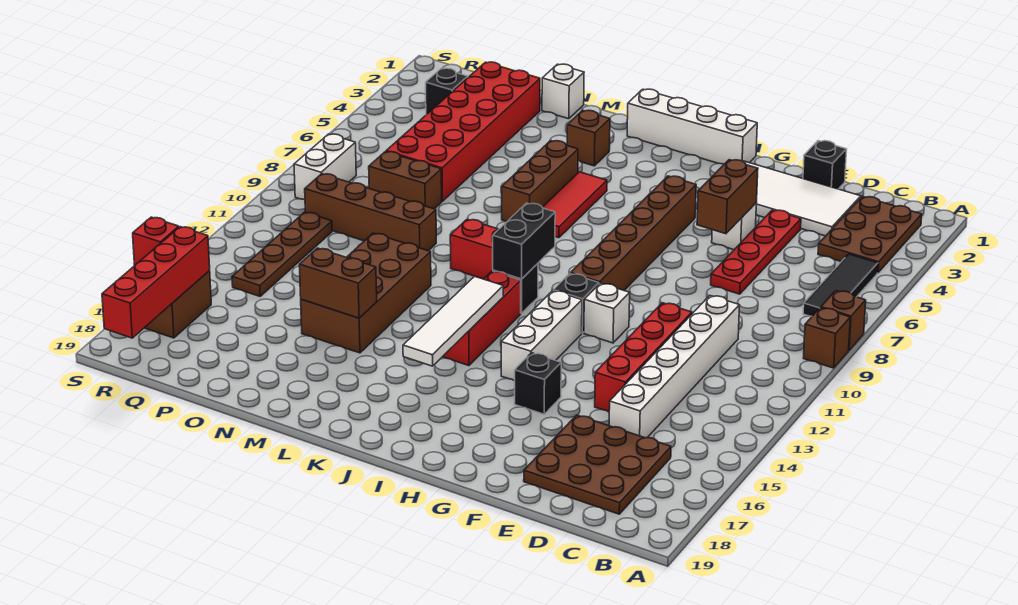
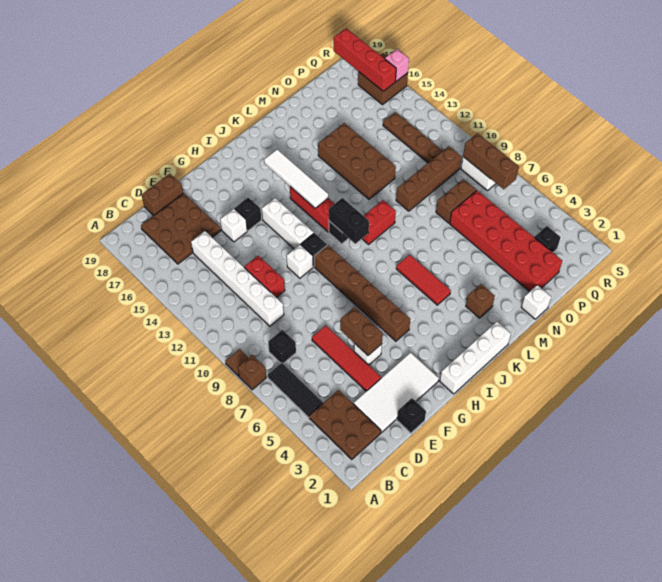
brown brick A9 level 1 -> brown tile A9 level 1
none -> black brick C8 level 1
red plate E4:E7 level 1 -> red tile E4:E7 level 1
red brick E11:E14 level 1 -> red brick E11:E12 level 1
none -> white brick F15 level 1
brown brick L5:L7 level 1 -> brown brick R7:R9 level 2
brown brick M15:N15 level 2 -> brown brick D19:E19 level 1
red brick S16 level 2 -> pink brick S16 level 2

